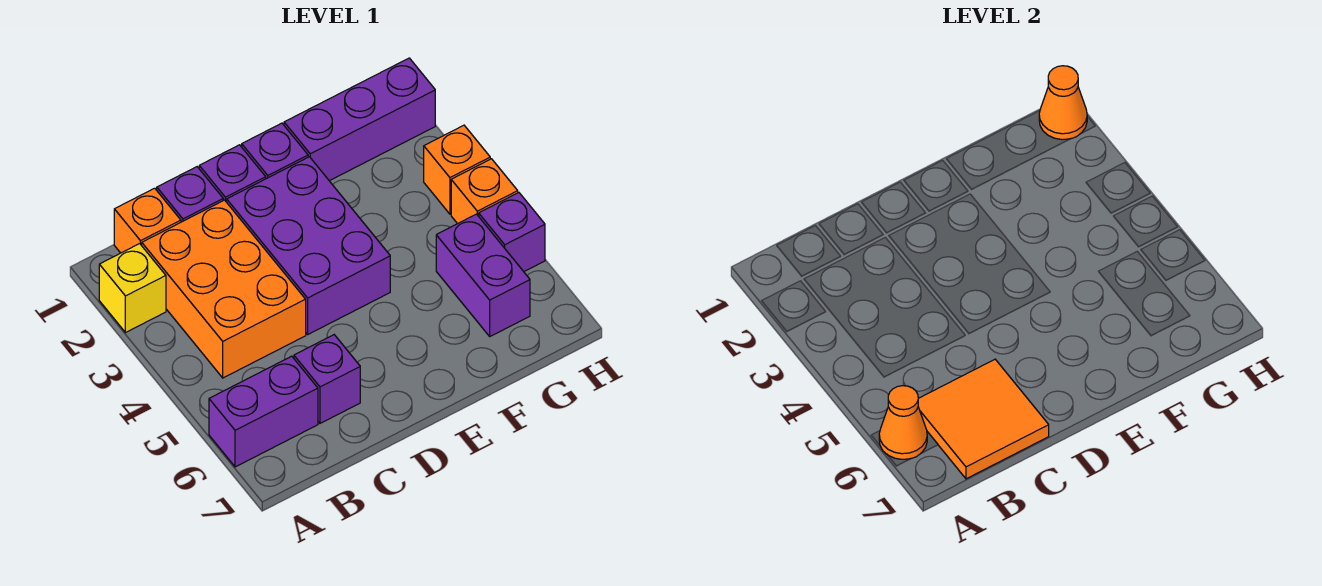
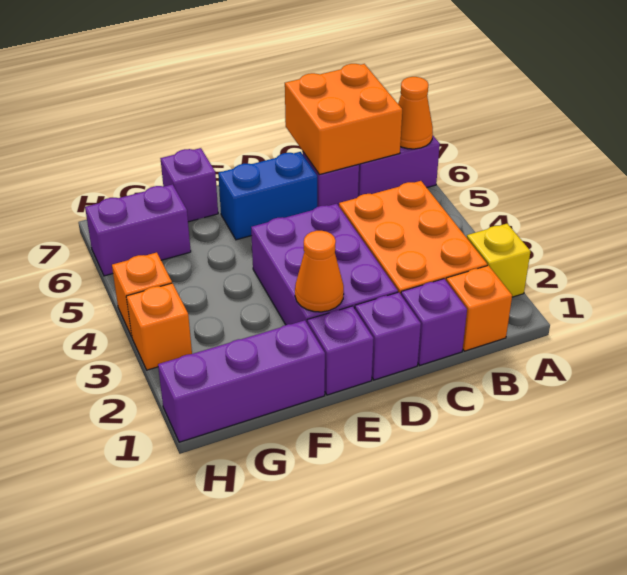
orange tile B6:C7 level 2 -> orange brick B6:C7 level 2
none -> blue brick D6:E6 level 1
purple brick G5:G6 level 1 -> purple brick G6:H6 level 1
orange cone H1 level 2 -> orange cone E2 level 2
purple brick H5 level 1 -> purple brick F7 level 1

